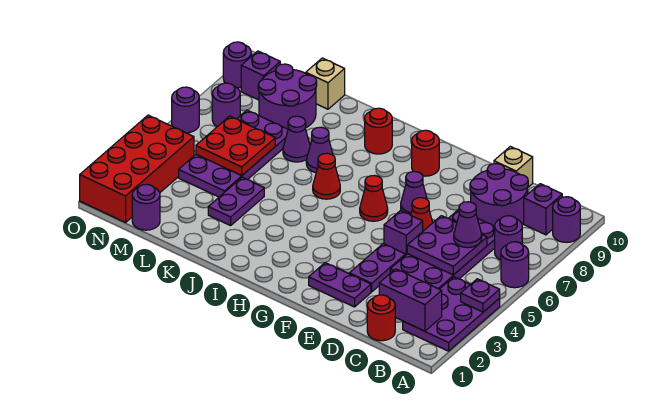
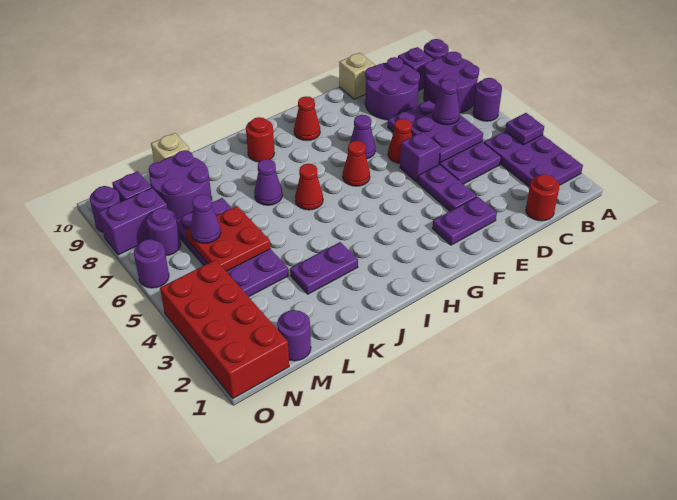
purple brick B2:C2 level 2 -> purple brick N8:O8 level 1
purple round brick B7 level 1 -> purple round brick A7:B8 level 1
red round brick G9 level 1 -> red cone G9 level 1
purple plate K3:K4 level 1 -> purple plate J3:K3 level 1
purple cone K7 level 1 -> purple cone M6 level 3

